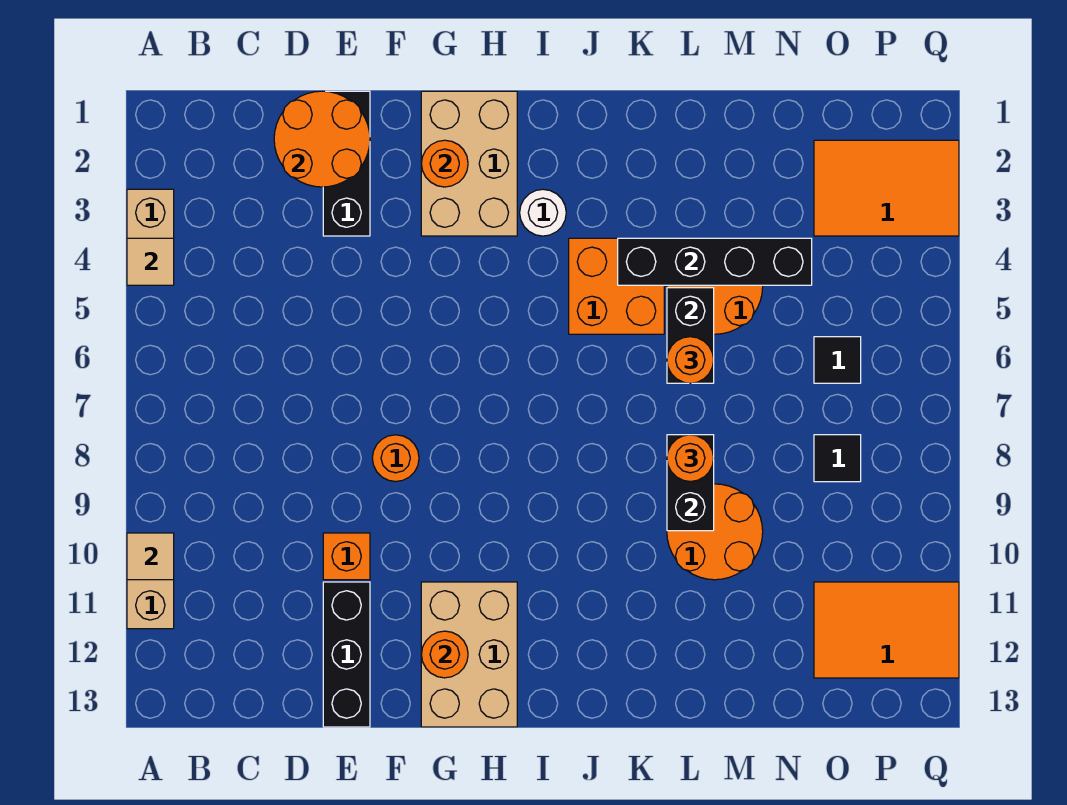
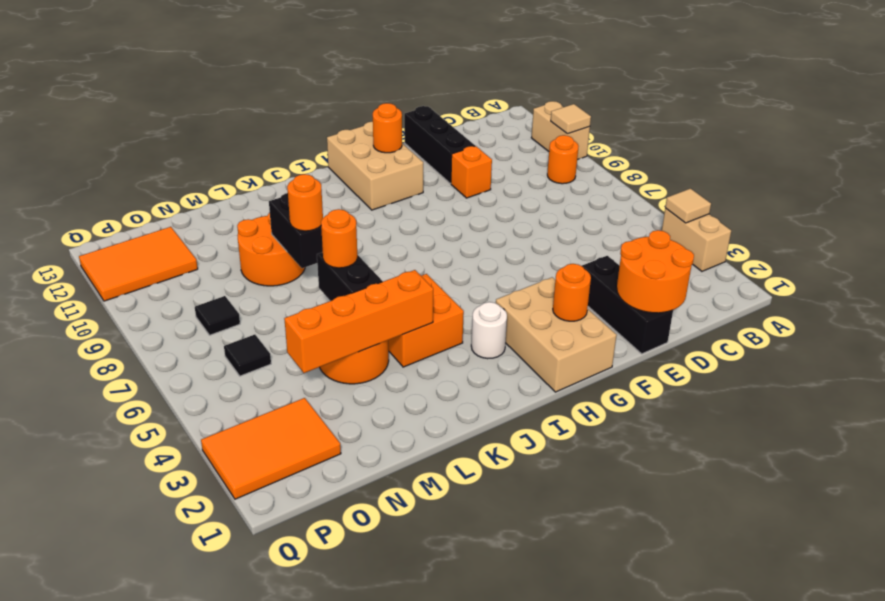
orange round brick F8 level 1 -> orange round brick B9 level 1
black brick K4:N4 level 2 -> orange brick K4:N4 level 2

